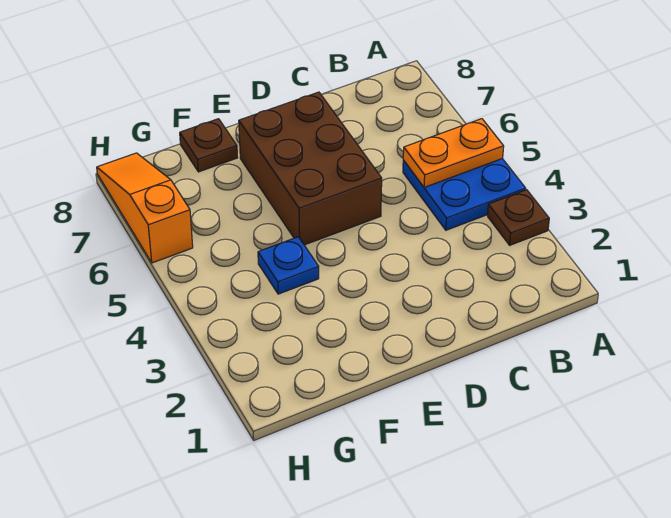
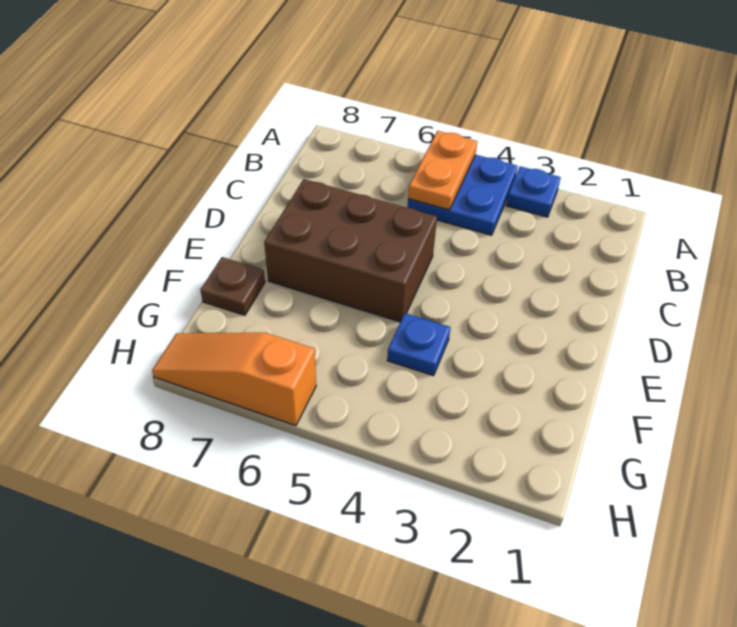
brown plate A3 level 1 -> blue plate A3 level 1

